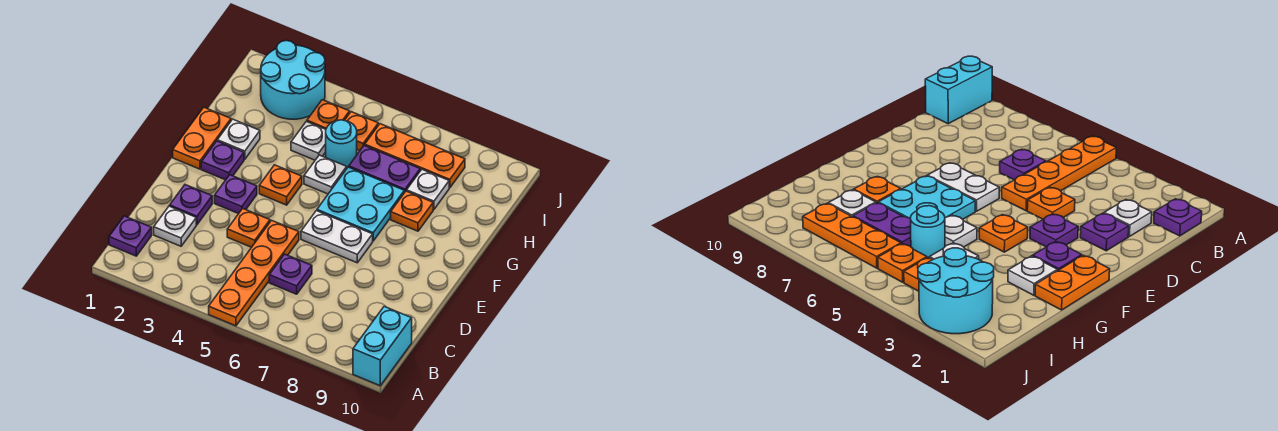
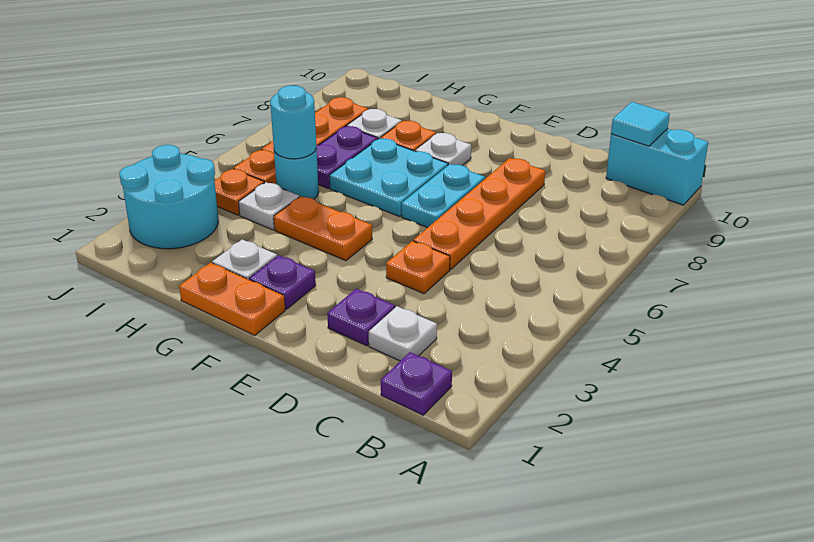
orange plate A5:D5 level 1 -> orange plate D5:D8 level 1
none -> cyan tile B10 level 2
purple plate C6 level 1 -> none
purple plate E3 level 1 -> none
white plate E6:E7 level 1 -> cyan plate E6:E7 level 1
orange plate F4 level 1 -> orange plate F4:G4 level 1
white plate G5 level 1 -> white plate F8 level 1
none -> cyan round brick H5 level 2

